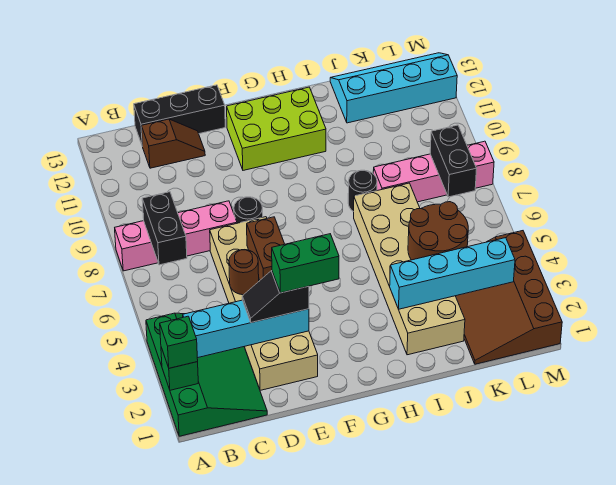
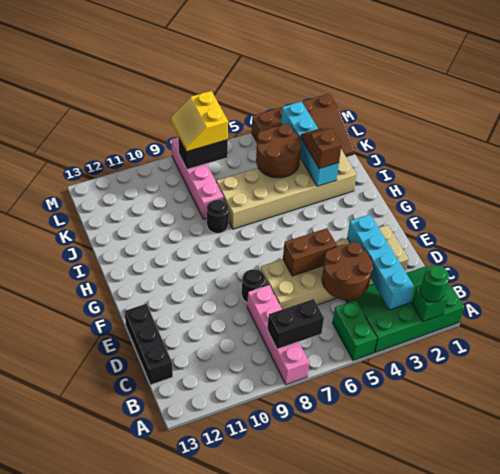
green brick A2 level 3 -> green round brick A2 level 3
brown slope C12:D12 level 1 top C -> brown slope I3:J3 level 3 top I
black slope D3:E3 level 3 top E -> none
brown round brick D5 level 2 -> brown round brick C4:D5 level 2
green brick E3:F3 level 4 -> green brick A5:B5 level 1
lime brick F11:H12 level 1 -> none
cyan slope J12:M13 level 1 top 12 -> none
none -> yellow slope L7:M8 level 3 top 7

